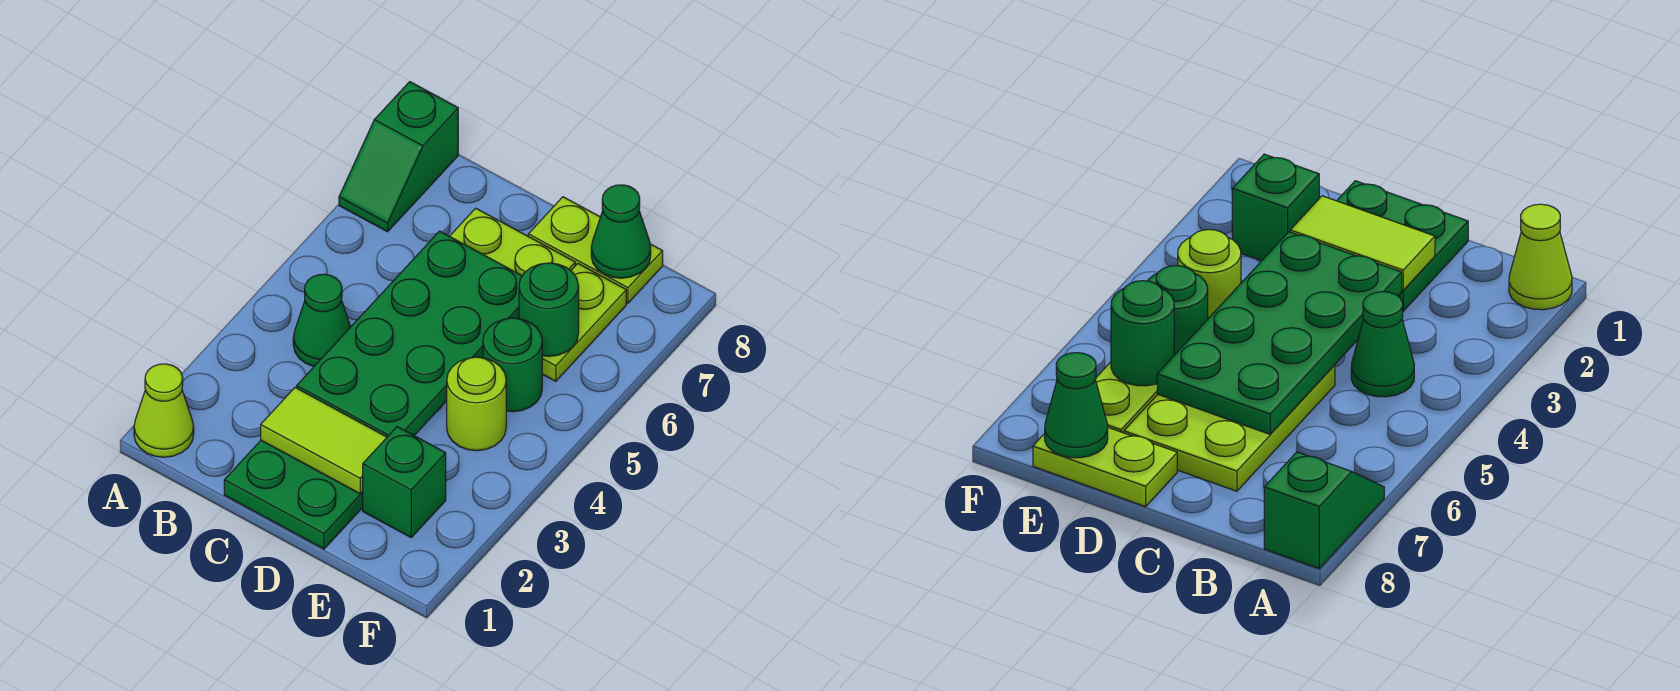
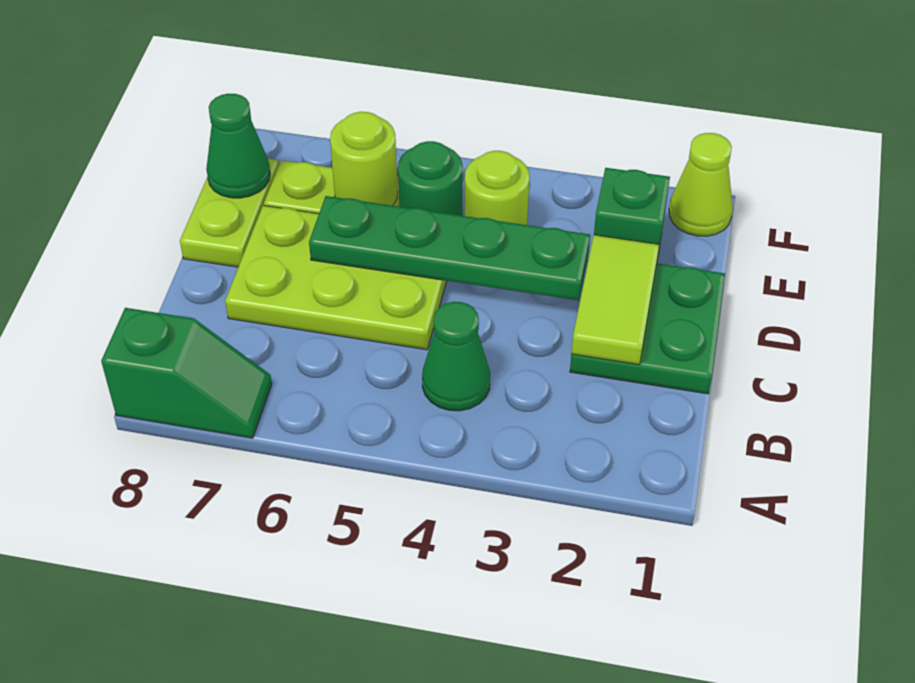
lime cone A1 level 1 -> lime cone F1 level 1
green plate C3:D6 level 2 -> green plate D3:D6 level 2
green round brick E6 level 2 -> lime round brick E6 level 2

